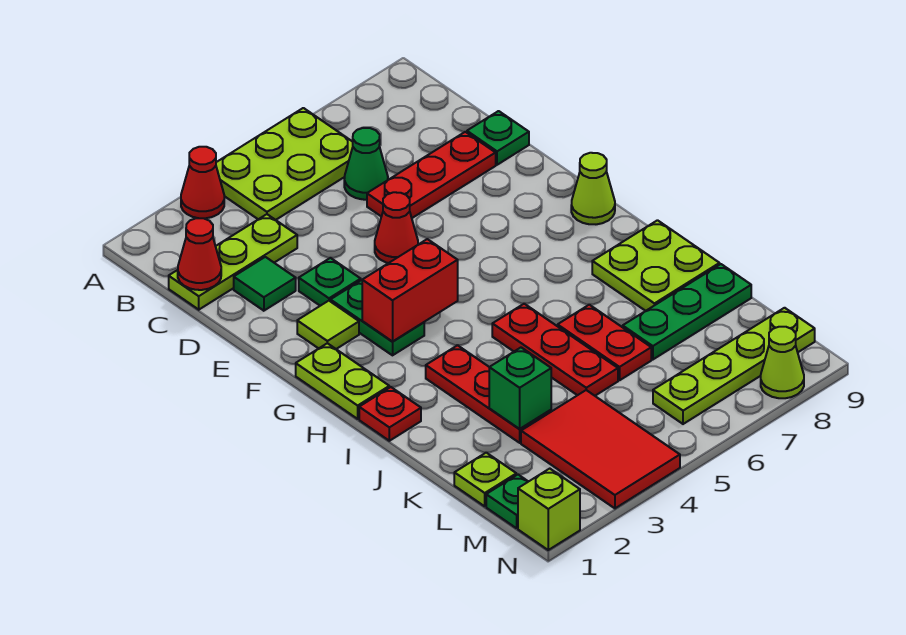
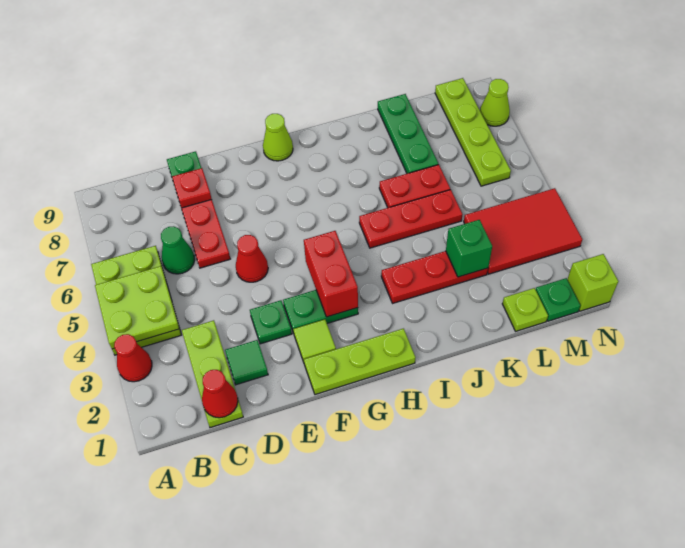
lime plate G1:H1 level 1 -> lime plate F1:H1 level 1
red plate I1 level 1 -> red plate D8 level 2
lime plate I8:J9 level 1 -> lime plate A4:B5 level 2

